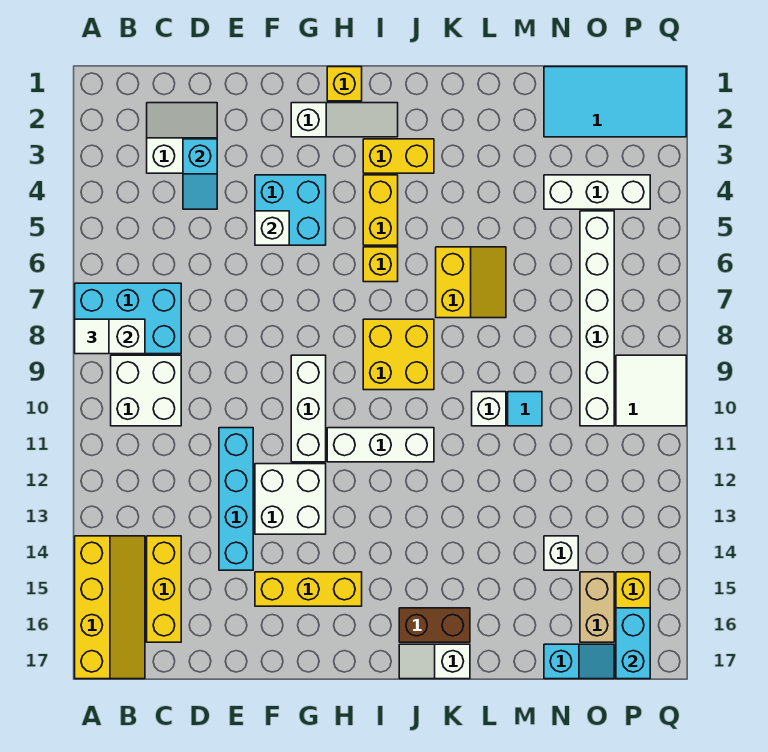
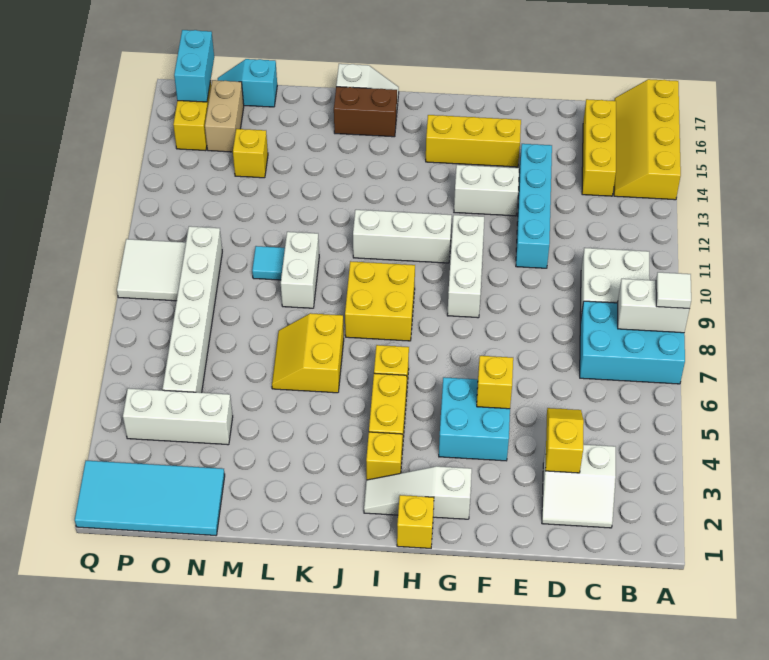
cyan slope D3:D4 level 2 top 3 -> yellow slope D3:D4 level 2 top 3
white brick F5 level 2 -> yellow brick F5 level 2
white brick F12:G13 level 1 -> white brick F13:G13 level 1
yellow brick I3:J3 level 1 -> yellow brick I3 level 1
white brick L10 level 1 -> white brick L9:L10 level 1
white brick N14 level 1 -> yellow brick N14 level 1

